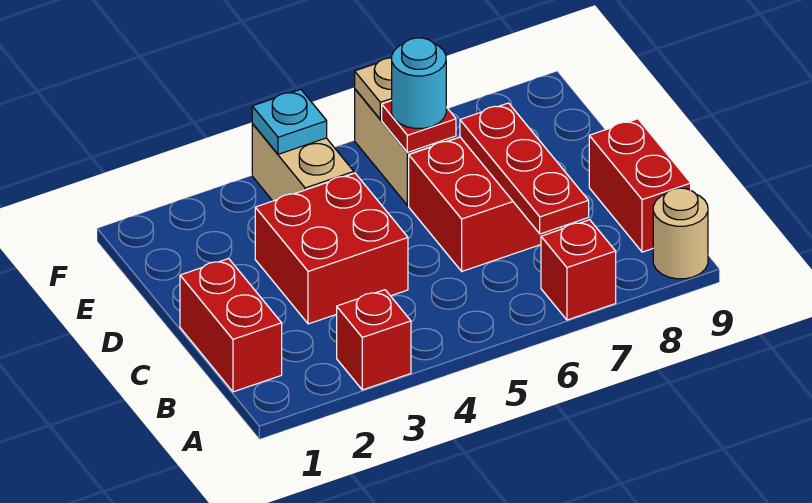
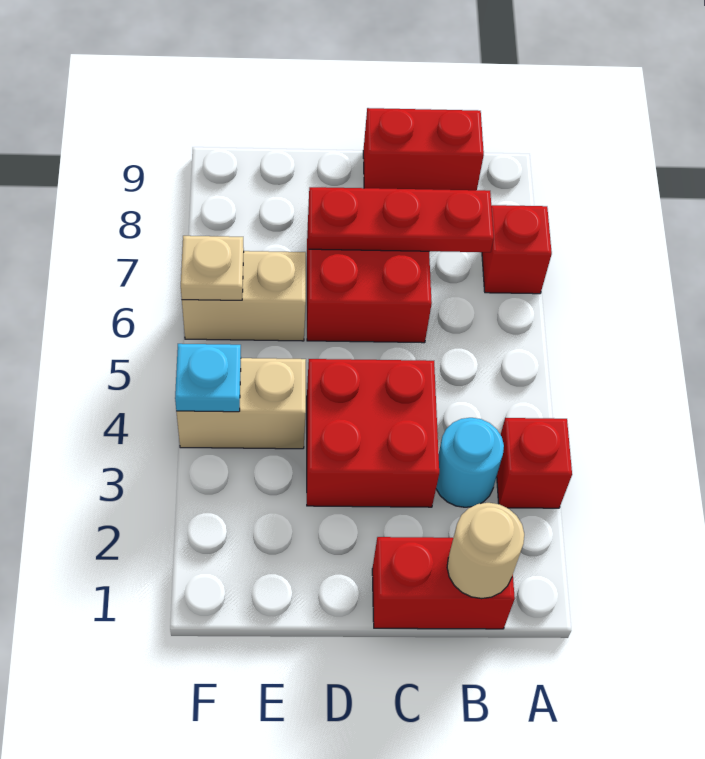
tan round brick A9 level 1 -> tan round brick B1 level 2
red plate E6 level 2 -> none
cyan round brick E6 level 3 -> cyan round brick B3 level 1

